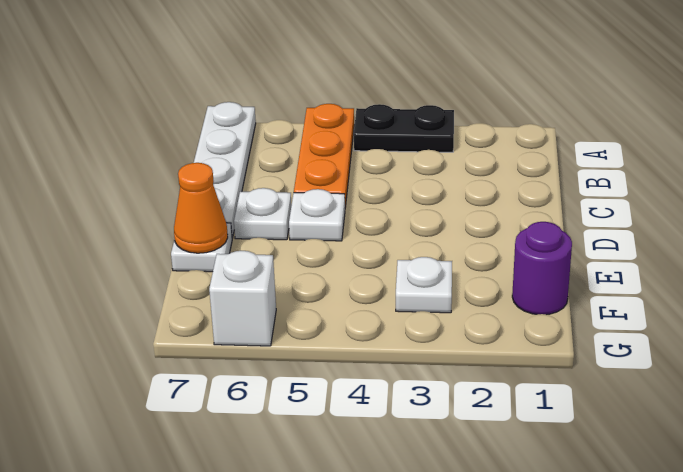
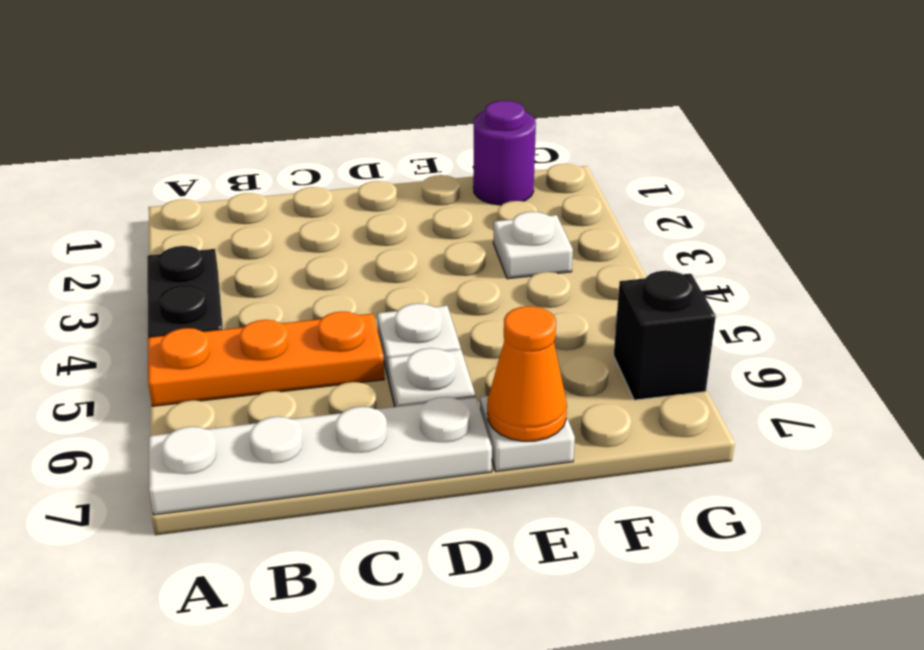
white brick G6 level 1 -> black brick G6 level 1

